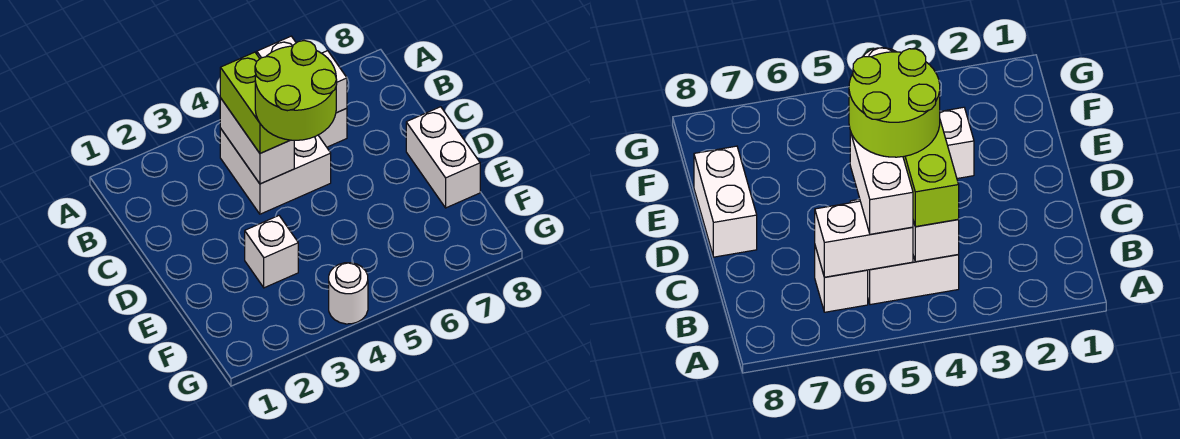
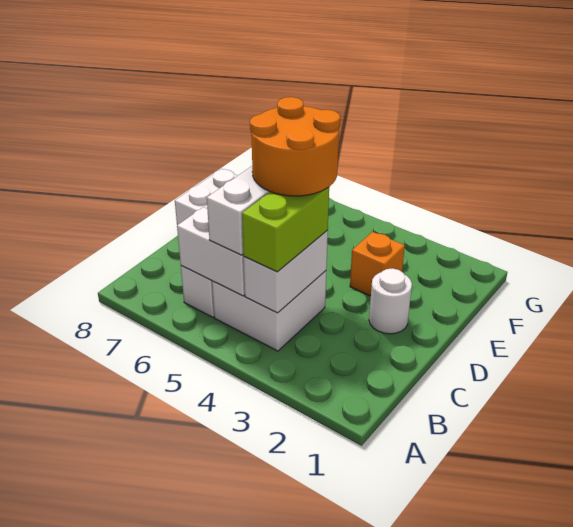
lime round brick C4:D5 level 4 -> orange round brick C4:D5 level 4
white brick E3 level 1 -> orange brick E3 level 1
white round brick G4 level 1 -> white round brick D2 level 1

